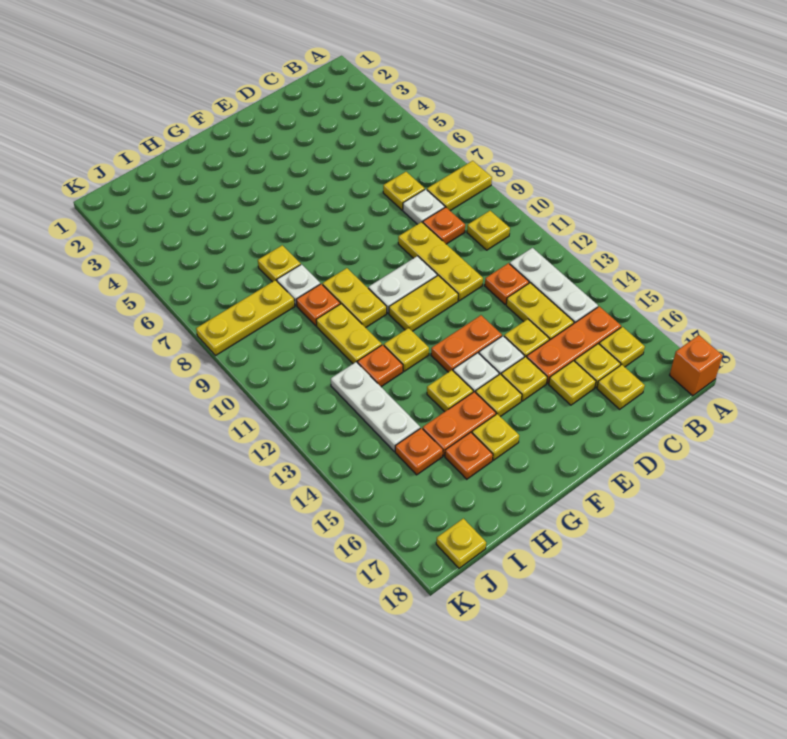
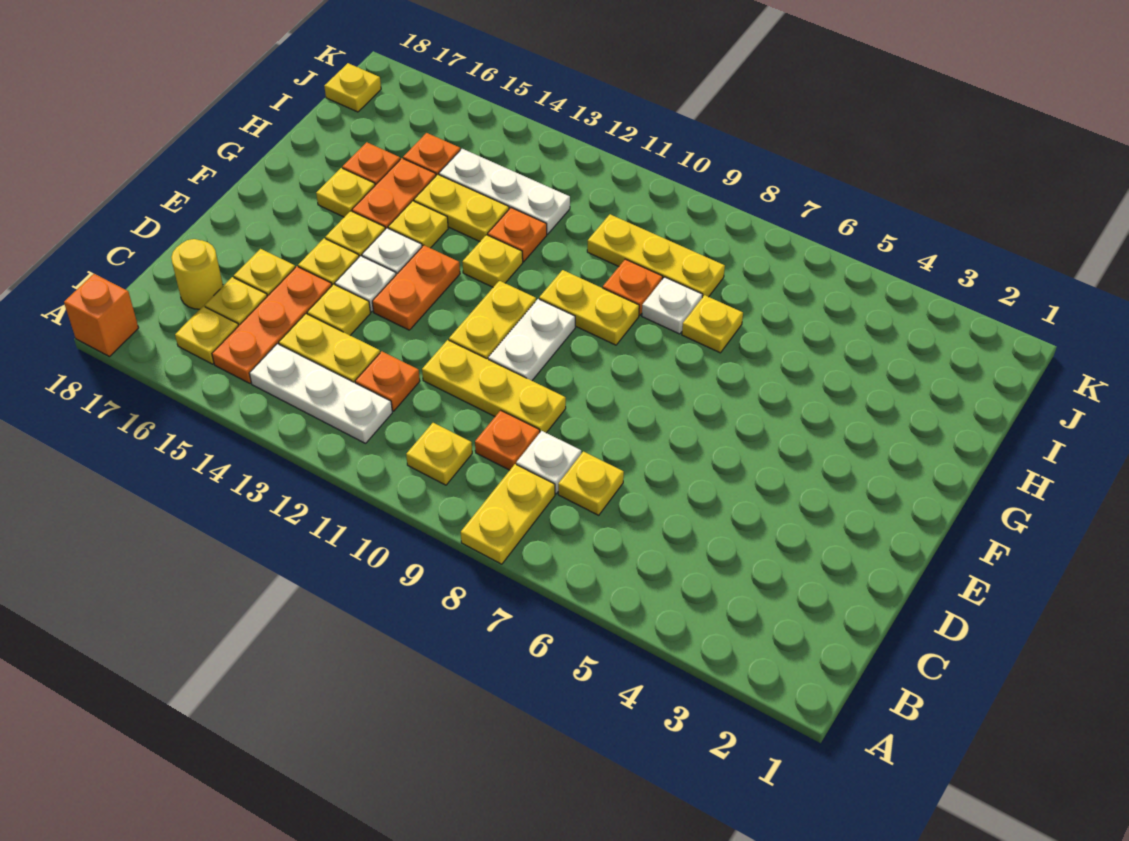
yellow plate C17 level 1 -> yellow round brick C17 level 1
yellow plate H10:H11 level 1 -> yellow plate H13:H14 level 1
yellow plate I8:K8 level 1 -> yellow plate I8:I10 level 1

